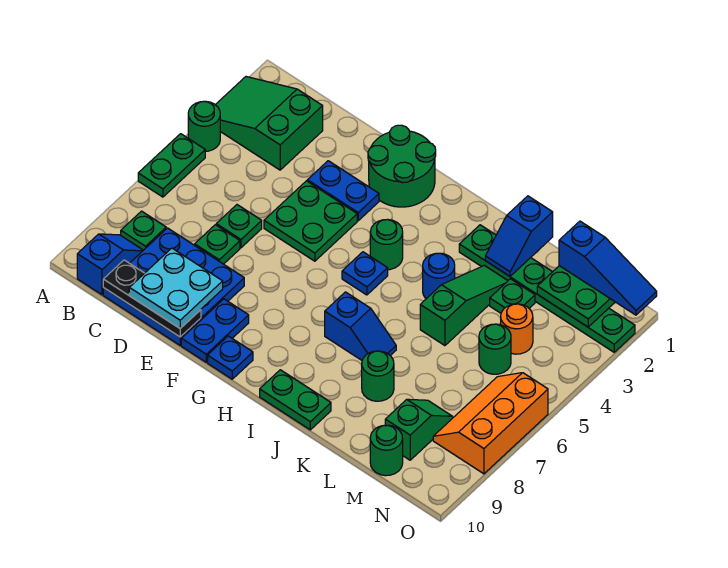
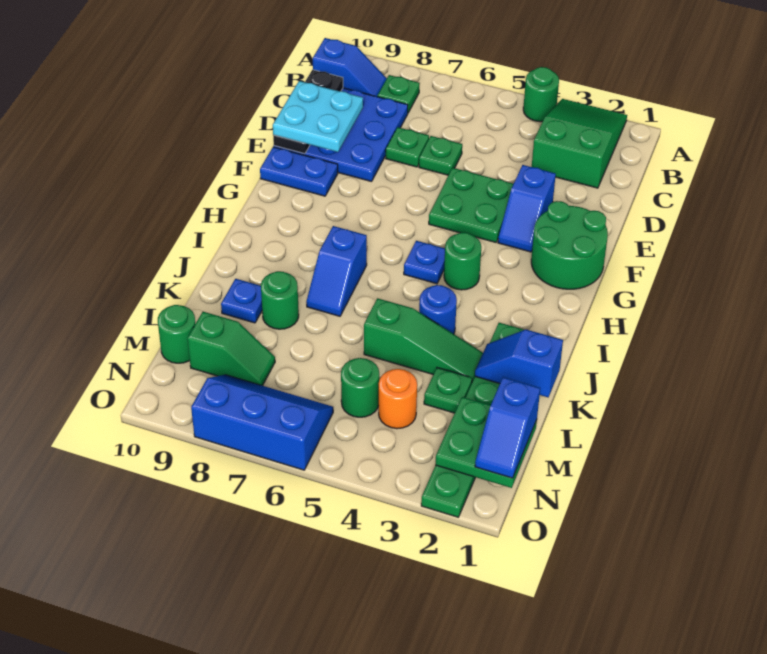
green plate A5:A6 level 1 -> none
blue plate E3:F3 level 1 -> blue slope E3:F3 level 1 top E
blue plate G10 level 1 -> blue plate K9 level 1
green plate I10:J10 level 1 -> none
blue slope M1:O1 level 3 top M -> blue slope M1:N1 level 3 top M
orange slope N6:O8 level 1 top O -> blue slope N6:O8 level 1 top O

